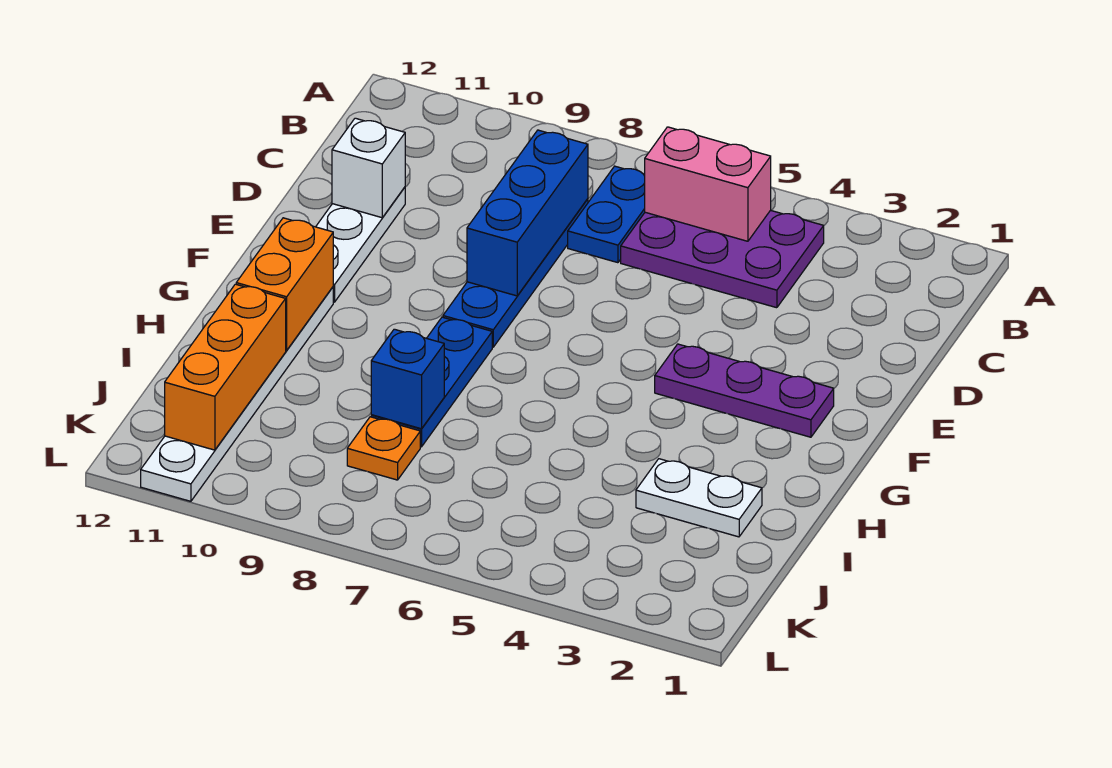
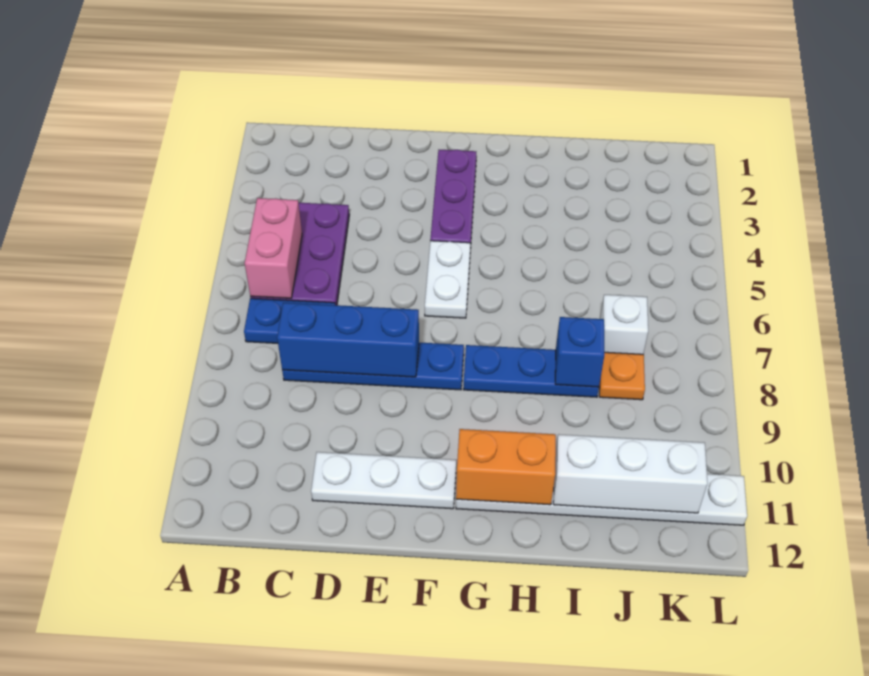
white brick D11 level 2 -> white brick J7 level 1
white plate I2:I3 level 1 -> white plate F5:F6 level 1
orange brick I11:K11 level 2 -> white brick I11:K11 level 2

